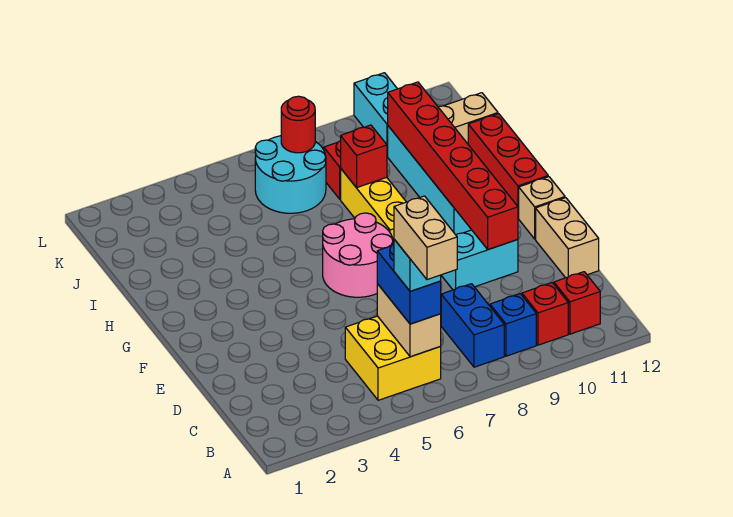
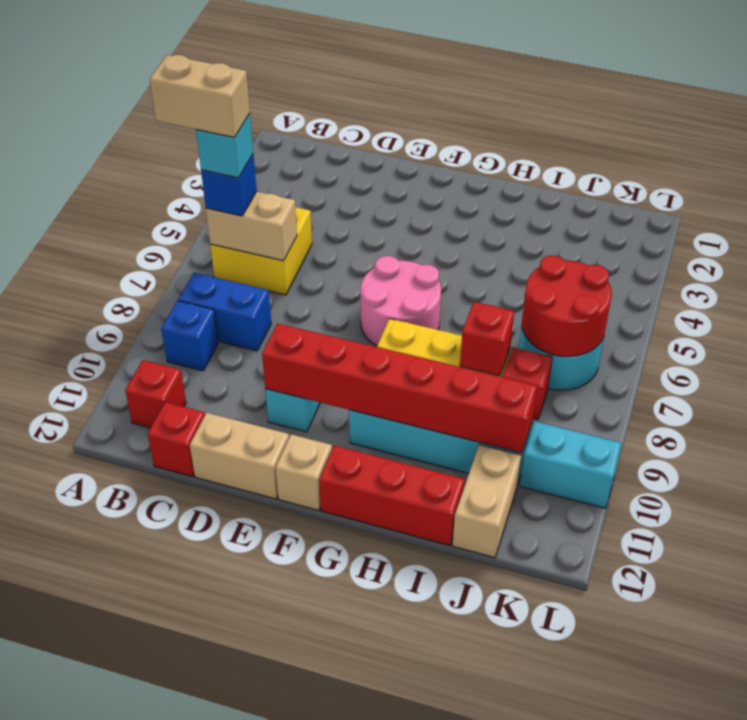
blue brick B6:C6 level 3 -> blue brick B6 level 3
red brick B10 level 1 -> red brick C12 level 1
red round brick K7 level 2 -> red round brick J6:K7 level 2

